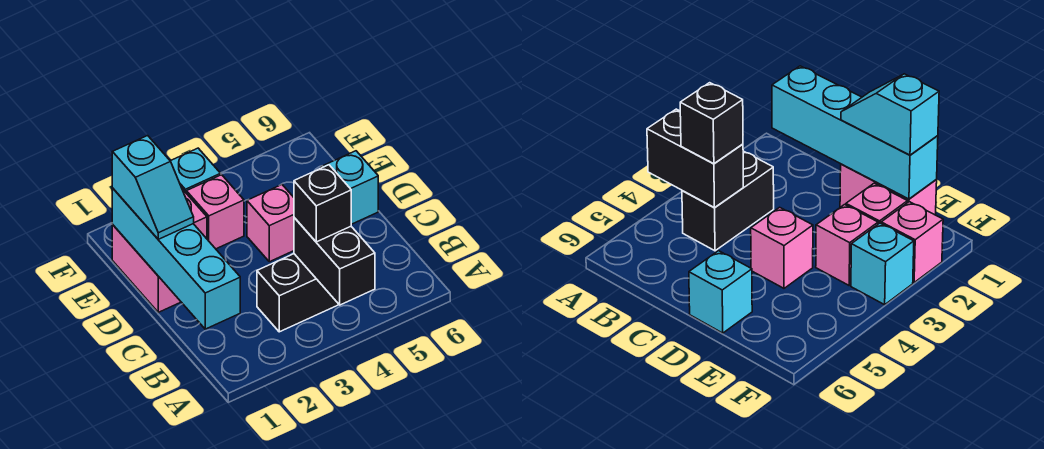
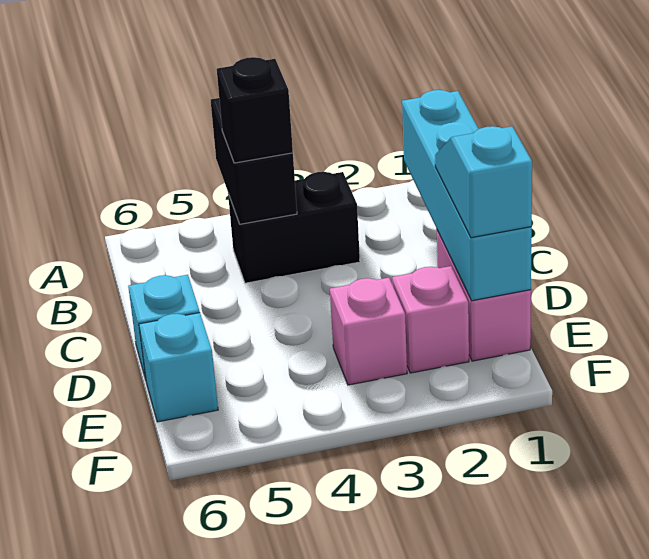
pink brick D4 level 1 -> none
pink brick F2 level 1 -> none
cyan brick F3 level 1 -> cyan brick E6 level 1

